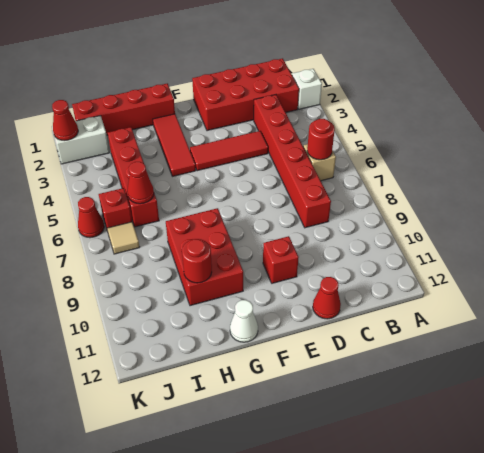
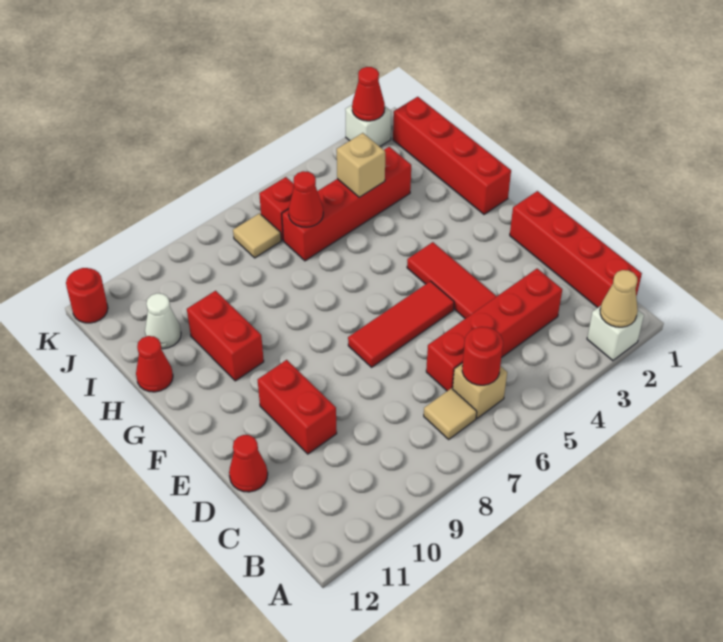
none -> tan cone A2 level 2
red brick B1:E2 level 1 -> red brick B1:E1 level 1
none -> tan tile B7 level 1
red brick C3:C8 level 1 -> red brick C3:C6 level 1
red brick E10 level 1 -> red brick D10:E10 level 1
red tile G2:G4 level 1 -> red tile E5:E7 level 1
red brick G8:H10 level 1 -> red brick G10:H10 level 1
white cone G12 level 1 -> white cone I11 level 1
red round brick H10 level 2 -> red round brick K12 level 1
none -> tan brick I4 level 2
white brick J2:K2 level 1 -> white brick K2 level 1
red cone K6 level 1 -> red cone H12 level 1

